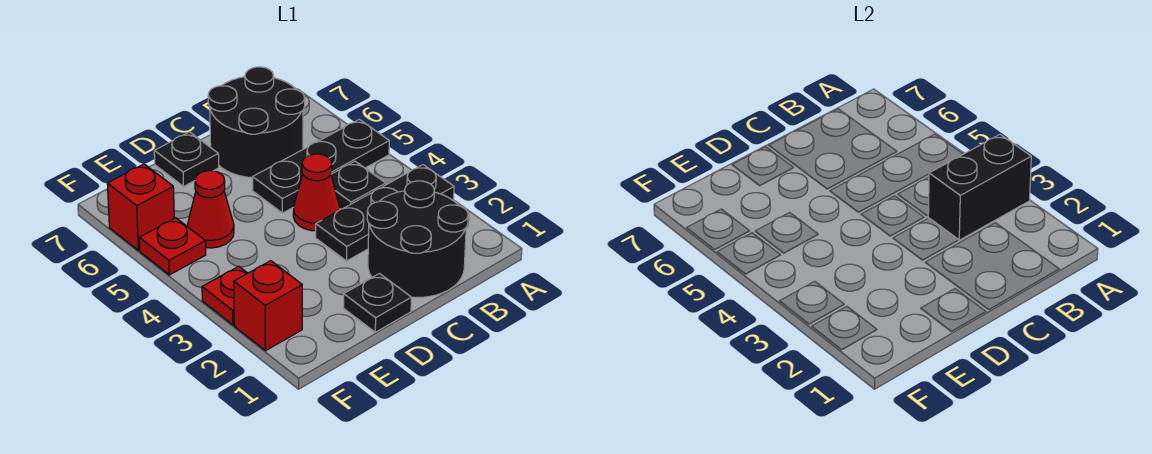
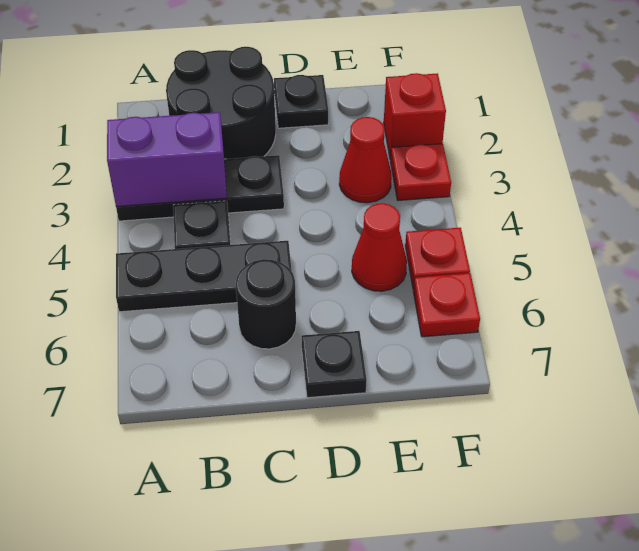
black brick A3:B3 level 2 -> purple brick A3:B3 level 2
black round brick B6:C7 level 1 -> black round brick C6 level 1
red cone C4 level 1 -> red cone E3 level 1
red brick F6 level 1 -> red plate F6 level 1

